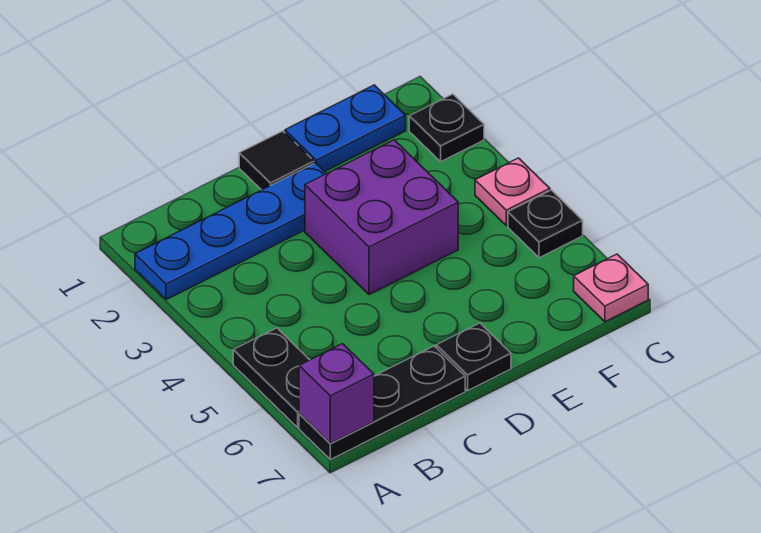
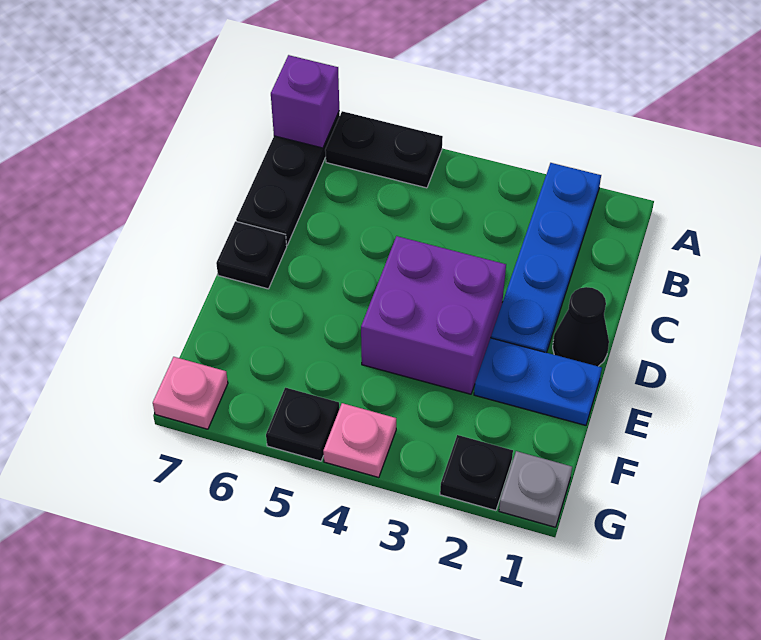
black tile D1 level 1 -> black cone D1 level 1
blue plate E1:F1 level 1 -> blue plate E1:E2 level 1
none -> grey plate G1 level 1

